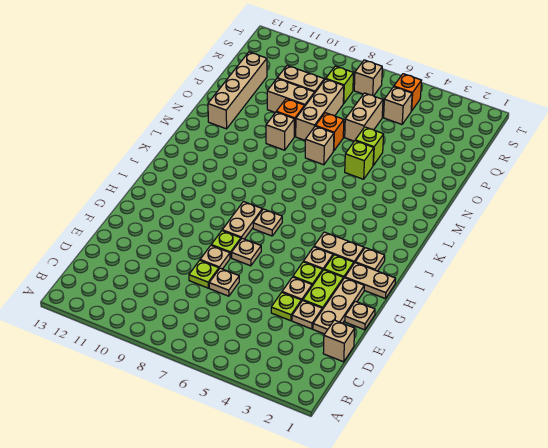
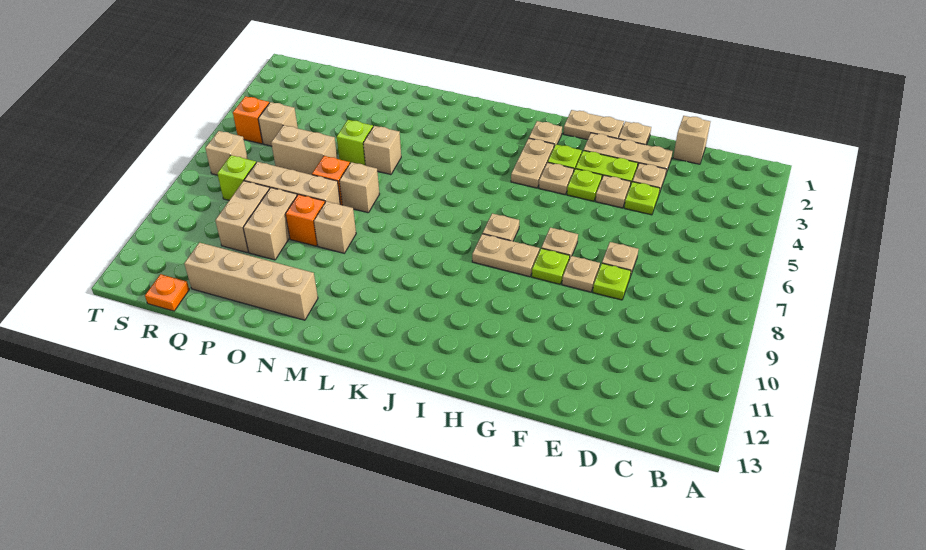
tan plate H1:H2 level 1 -> tan plate G1:H1 level 1
lime brick N5 level 1 -> tan brick N5 level 1
none -> orange plate R13 level 1

